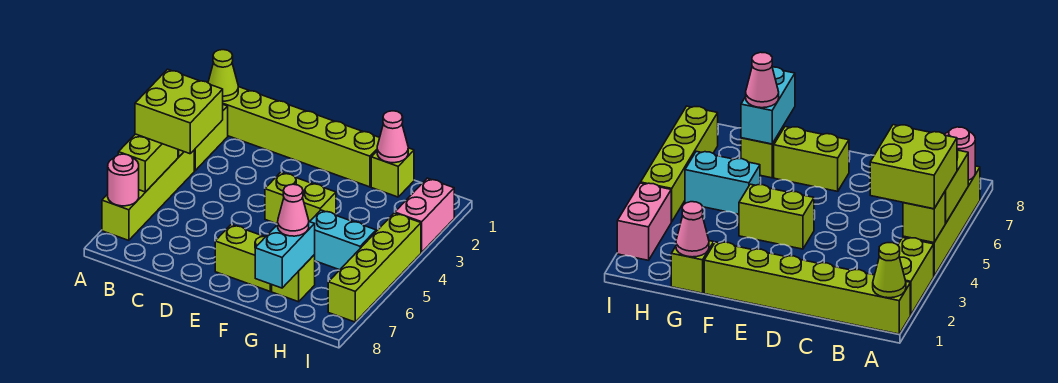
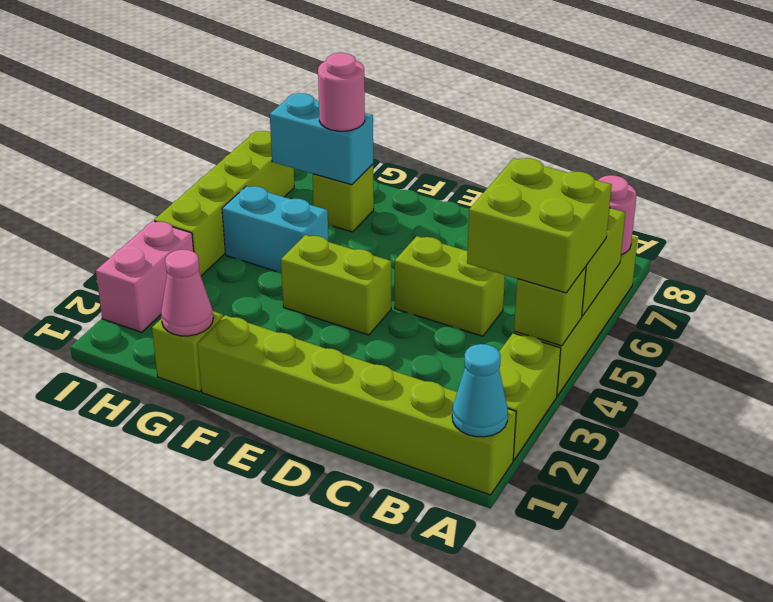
lime cone A1 level 2 -> cyan cone A1 level 2
lime brick E7:F7 level 1 -> lime brick C5:D5 level 1
cyan brick G7:G8 level 2 -> cyan brick G7:H7 level 2
pink cone G7 level 3 -> pink round brick G7 level 3

